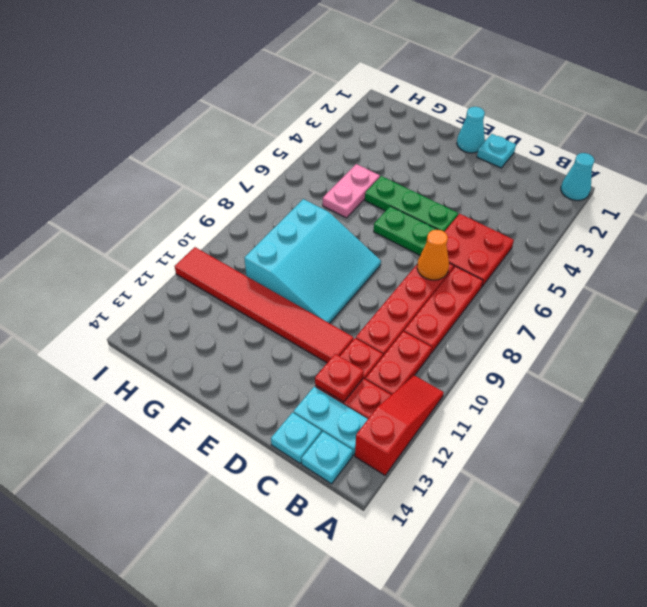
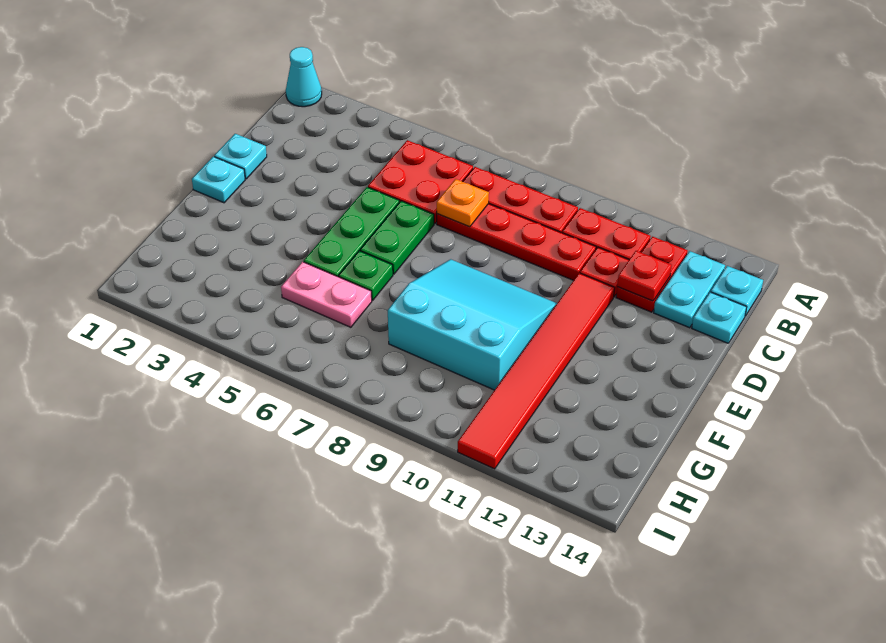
red slope A11:A13 level 1 top 13 -> none
orange cone C7 level 2 -> orange plate C7 level 2
cyan cone E1 level 1 -> cyan plate E1 level 1
none -> green plate F6 level 1

